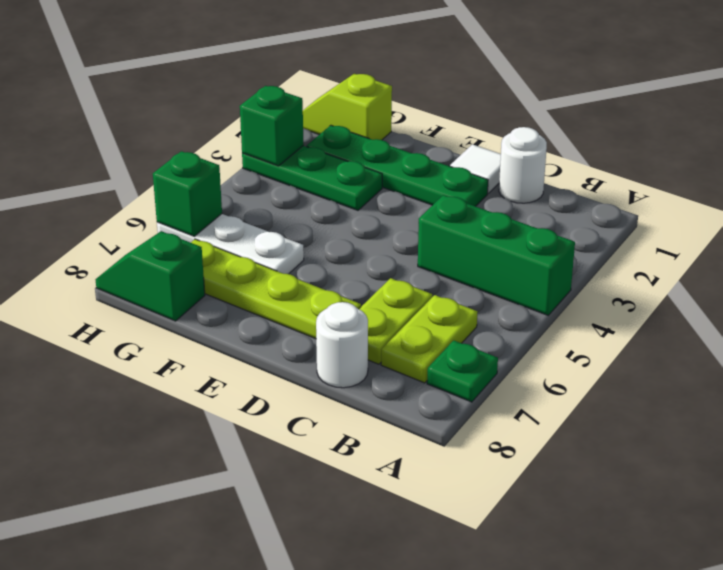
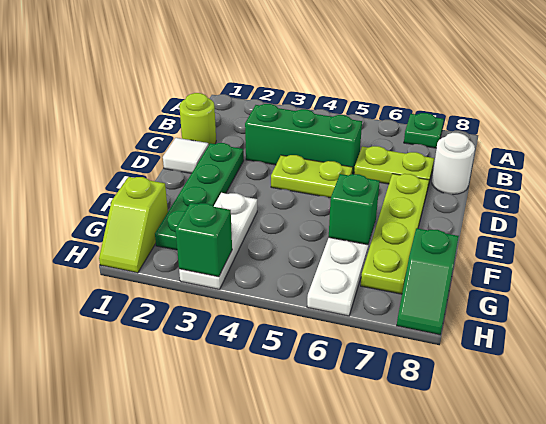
green brick A4:C4 level 1 -> green brick C3:C5 level 1
lime plate B6:B7 level 1 -> lime plate D4:D5 level 1
white round brick C1 level 1 -> lime round brick C1 level 1
green plate F3:H3 level 1 -> white plate F3:H3 level 1
green brick H6 level 2 -> green brick F6 level 2

